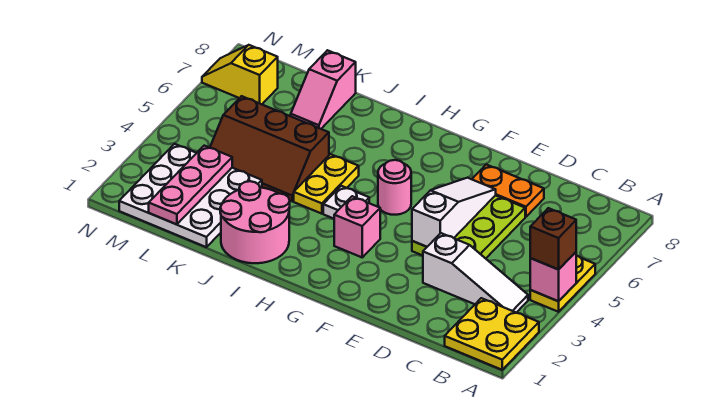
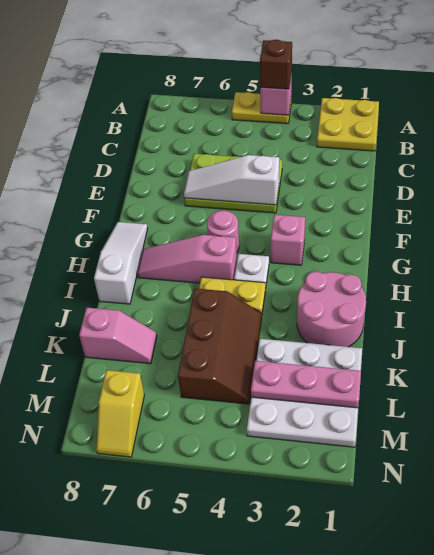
white slope B3:D3 level 1 top D -> white slope G8:I8 level 1 top I
orange plate D7:E7 level 1 -> none
none -> pink slope H5:H7 level 1 top 5

